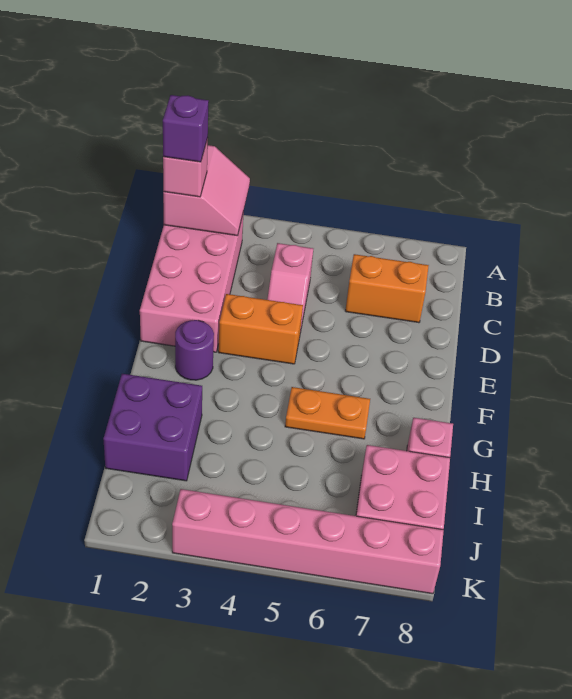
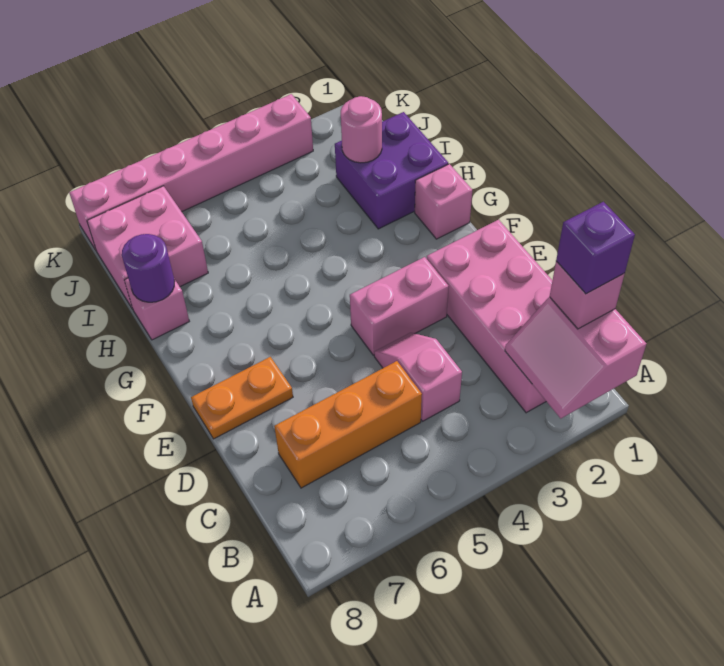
orange brick C6:C7 level 1 -> orange brick C5:C7 level 1
orange brick E3:E4 level 1 -> pink brick E3:E4 level 1
purple round brick F2 level 1 -> purple round brick H8 level 2
none -> pink brick G1 level 1
orange plate G5:G6 level 1 -> orange plate E7:E8 level 1
none -> pink round brick I2 level 2

